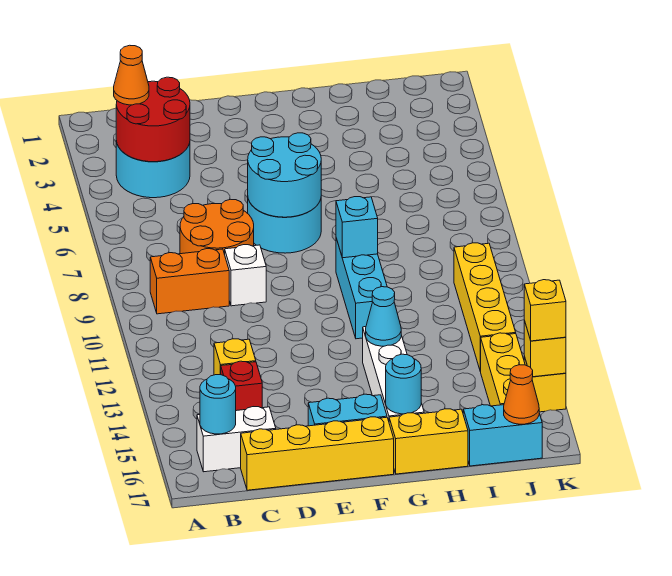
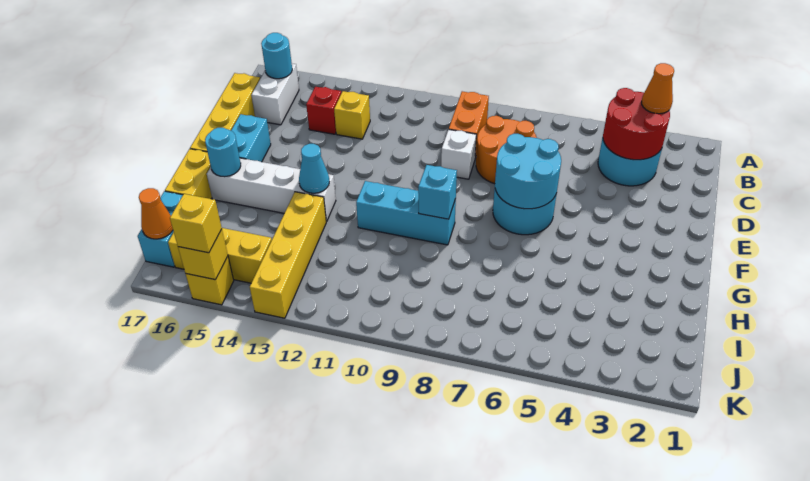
yellow brick J10:J13 level 1 -> yellow brick H13:K13 level 1

